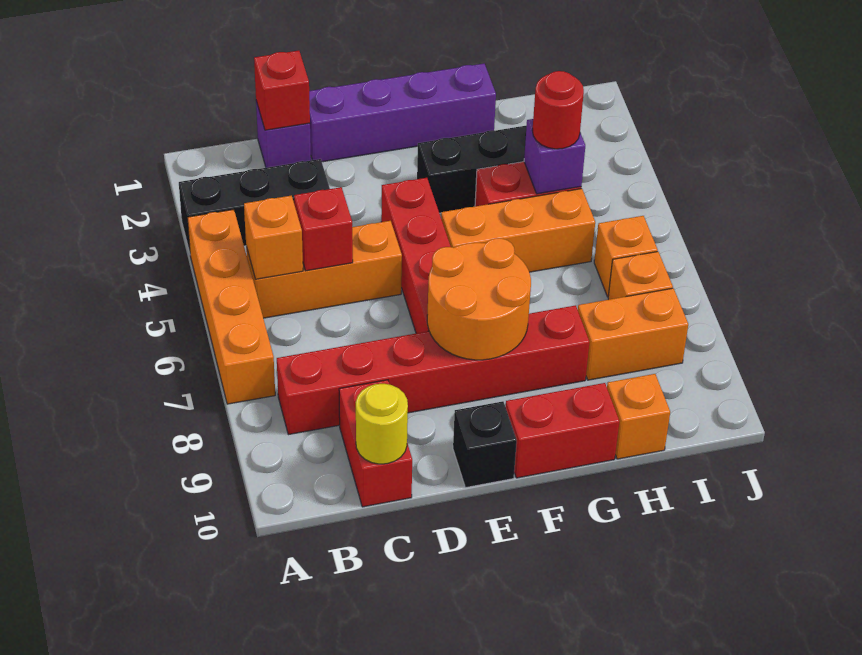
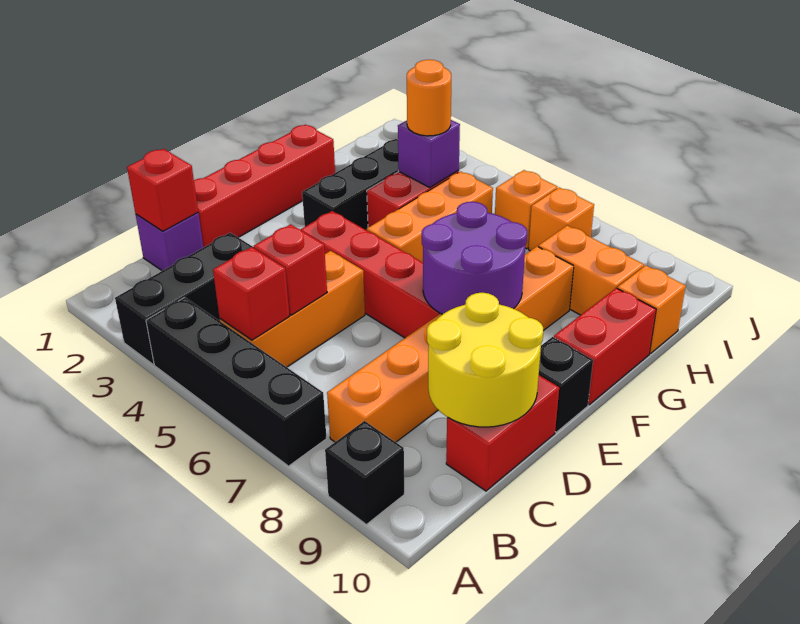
orange brick A4:A7 level 1 -> black brick A4:A7 level 1
none -> black brick A9 level 1
orange brick B5 level 2 -> red brick B5 level 2
red brick B8:G8 level 1 -> orange brick B8:G8 level 1
red brick C9:C10 level 1 -> red brick C10:D10 level 1
yellow round brick C10 level 2 -> yellow round brick C9:D10 level 2
purple brick D1:G1 level 1 -> red brick D1:G1 level 1
orange round brick E7:F8 level 2 -> purple round brick E7:F8 level 2
red round brick H4 level 3 -> orange round brick H4 level 3
orange brick H8:I8 level 1 -> orange brick H8:H9 level 1

